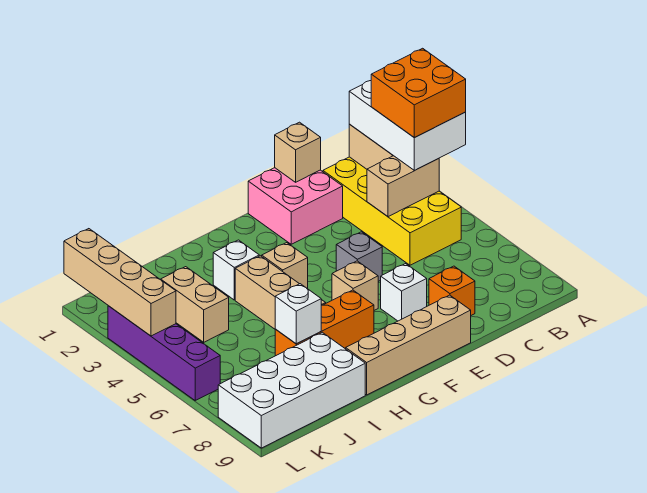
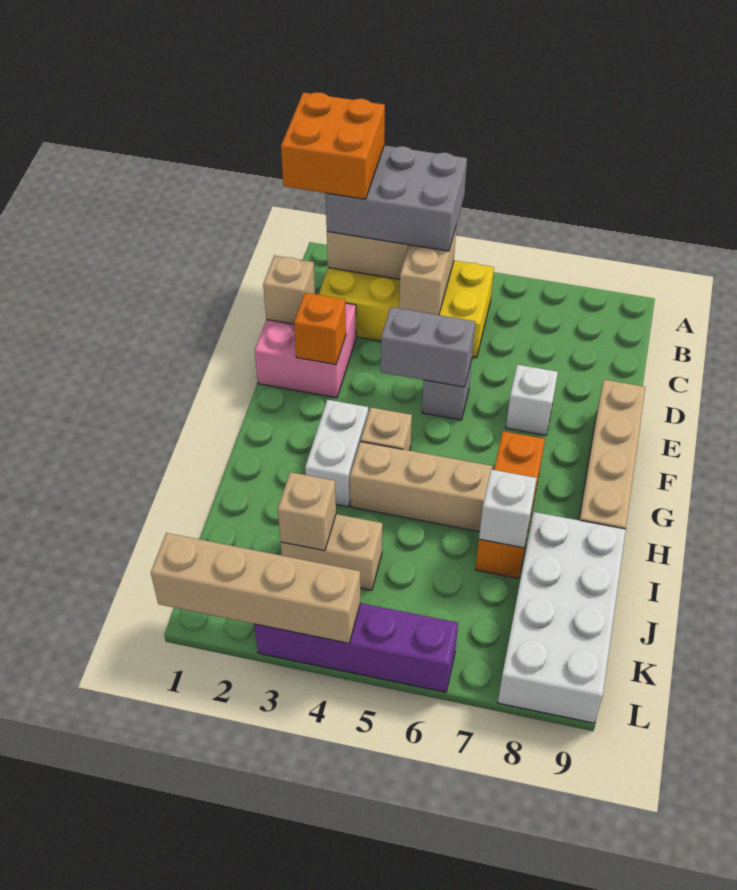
white brick A2:B4 level 3 -> grey brick A2:B4 level 3
orange brick A3:B4 level 4 -> orange brick A1:B2 level 4
orange brick D8 level 1 -> orange brick E2 level 2
none -> grey brick E4:E5 level 2
tan brick F6 level 1 -> tan brick J3 level 2
white brick H3 level 1 -> white brick G3:H3 level 1

